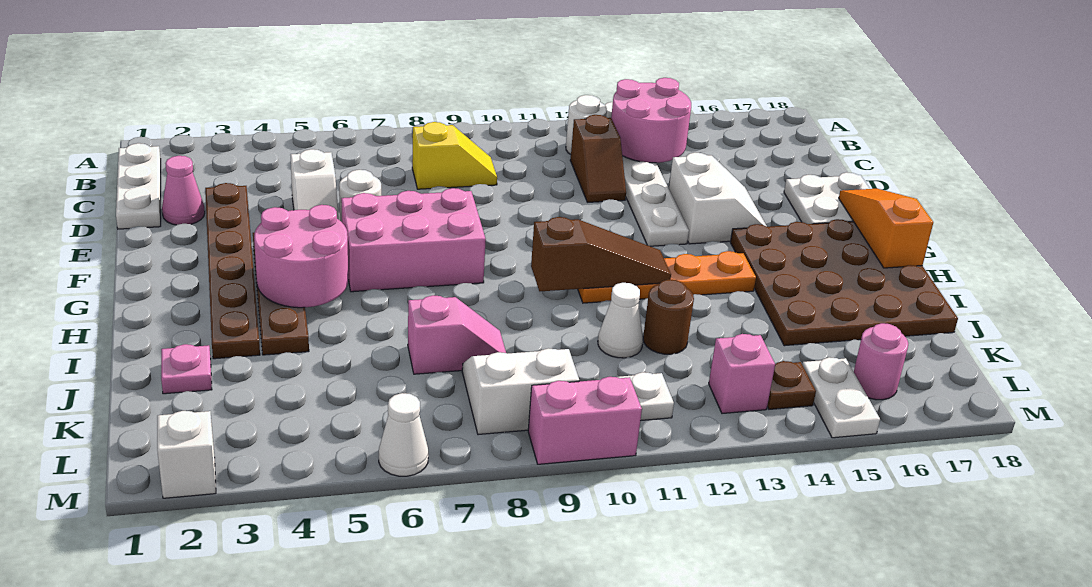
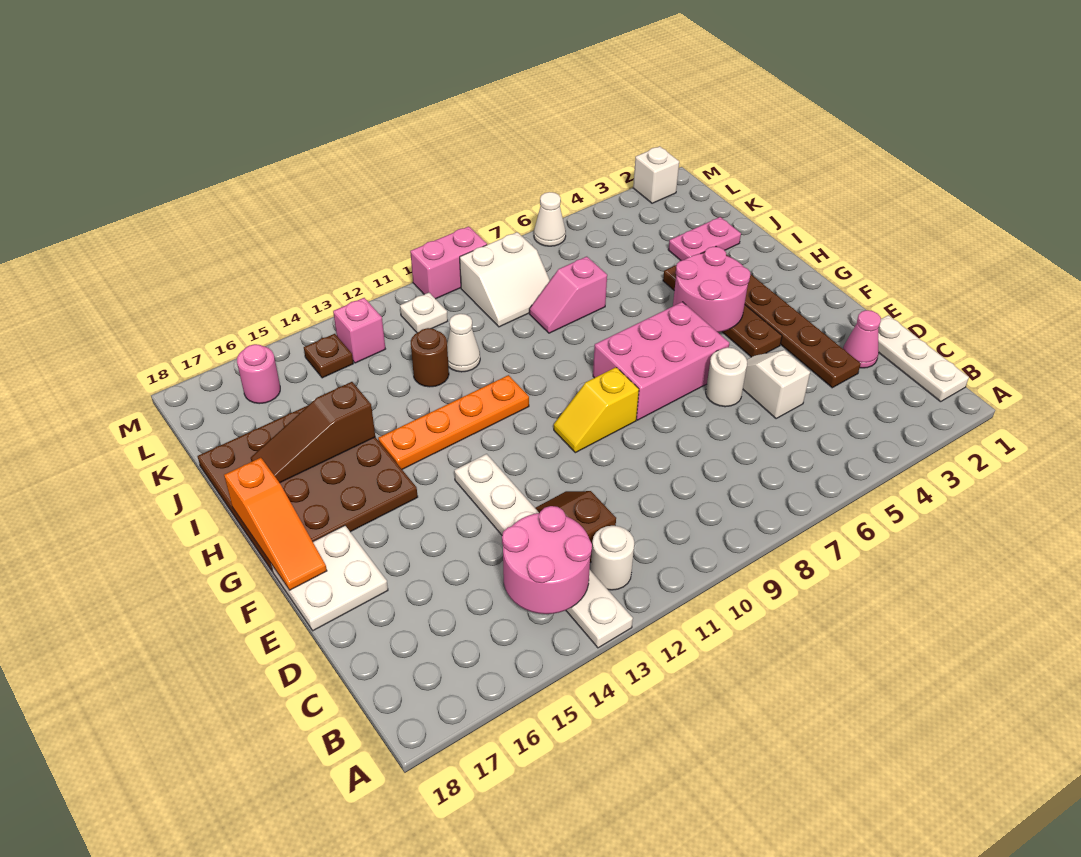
yellow slope C8:C9 level 1 top 8 -> yellow slope F9:F10 level 1 top 9
white slope E14:F15 level 1 top 14 -> none
brown slope H10:H12 level 2 top 10 -> brown slope I15:I17 level 2 top 15
pink plate J2 level 1 -> pink plate J2:J3 level 1
white plate L15:M15 level 1 -> none

